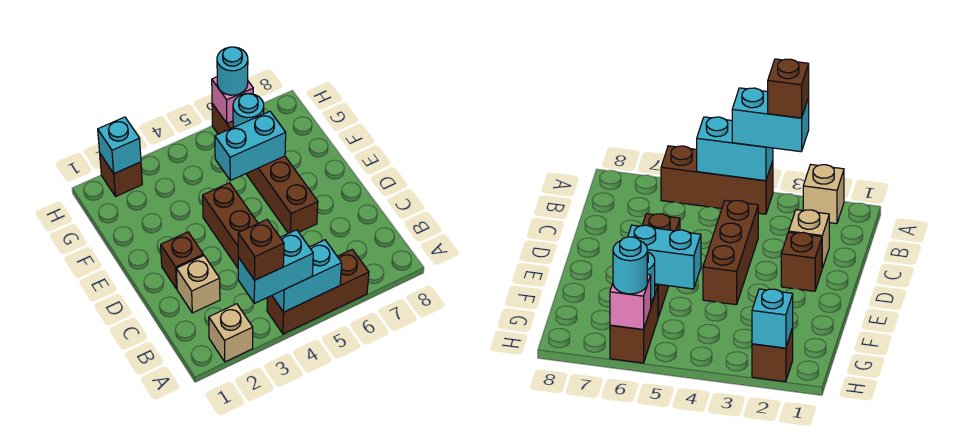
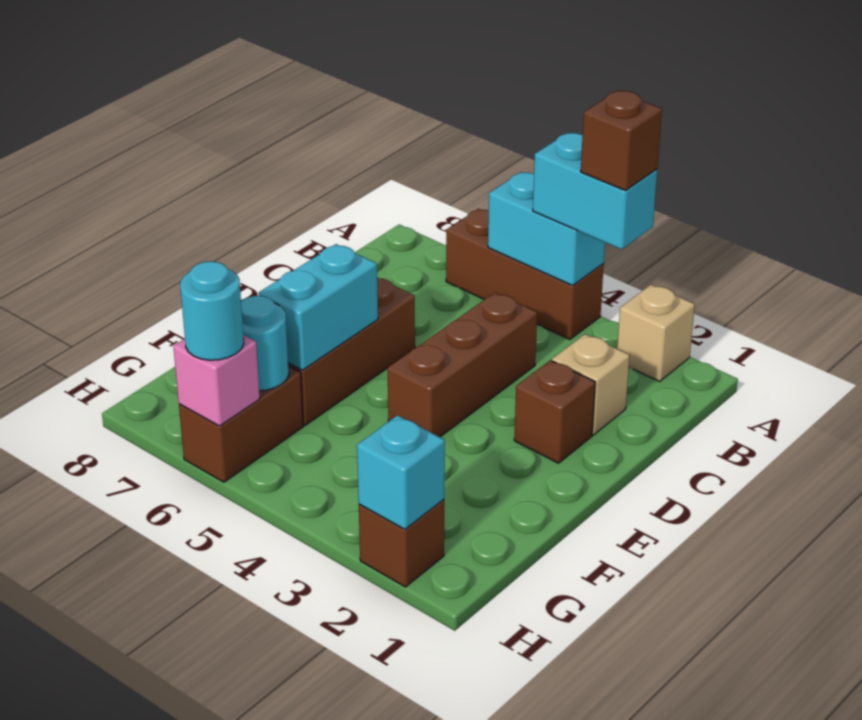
cyan brick F5:F6 level 2 -> cyan brick E6:F6 level 2

